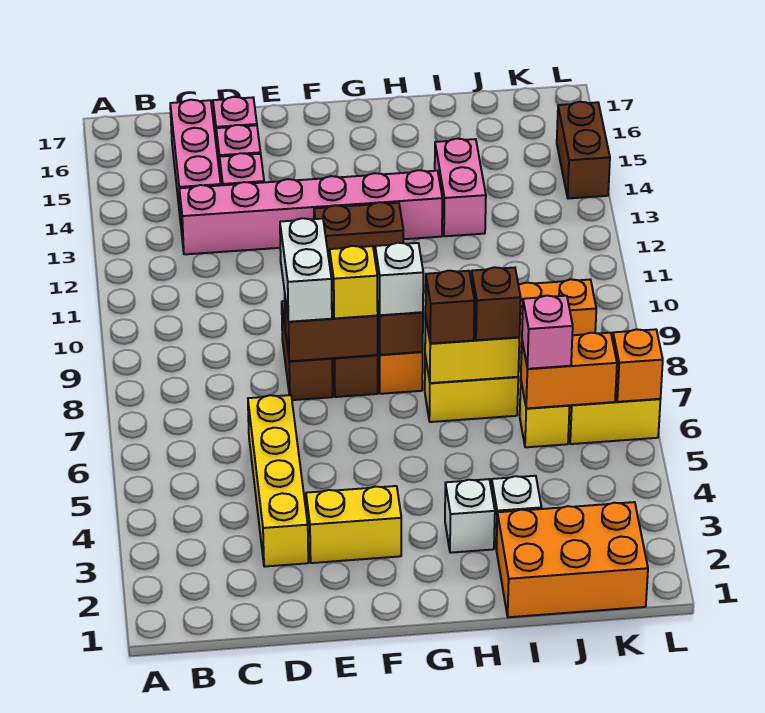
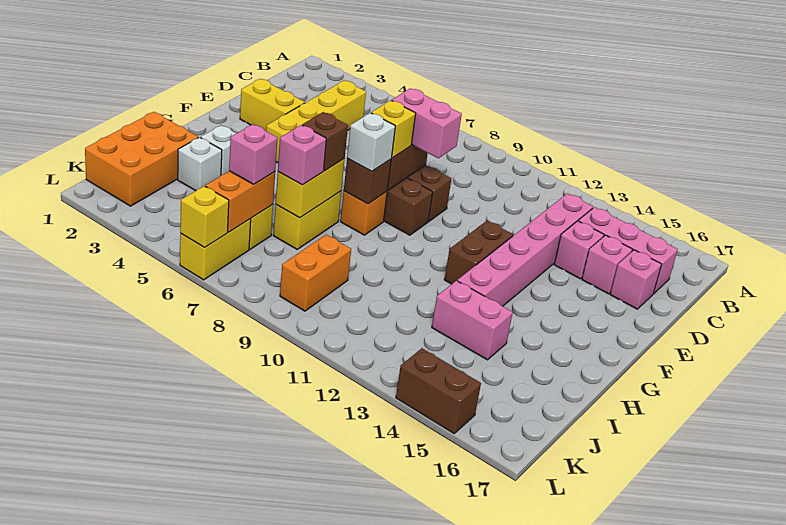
yellow brick D3:D6 level 1 -> yellow brick C4:F4 level 1
yellow brick E3:F3 level 1 -> yellow brick E2:E3 level 1
white brick E8:E9 level 3 -> pink brick E8:E9 level 3
brown brick I7 level 3 -> pink brick I7 level 3
orange brick L6 level 2 -> yellow brick L6 level 2

